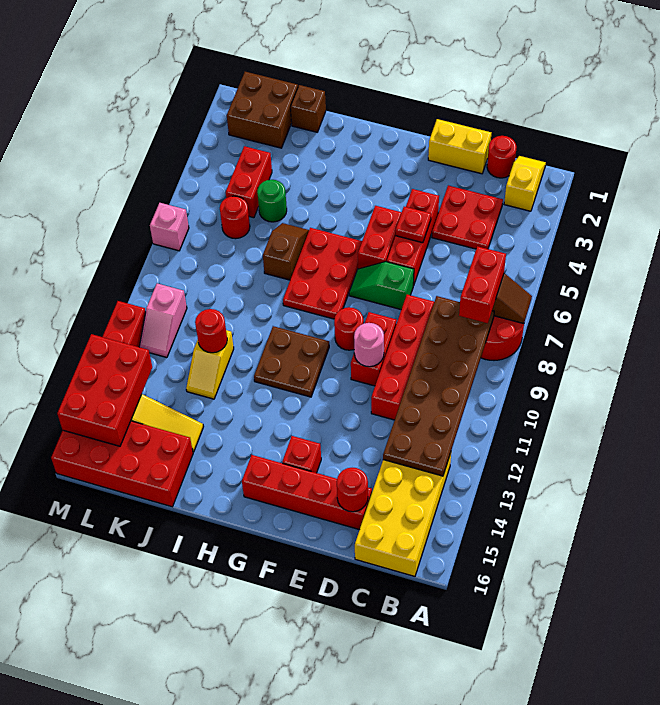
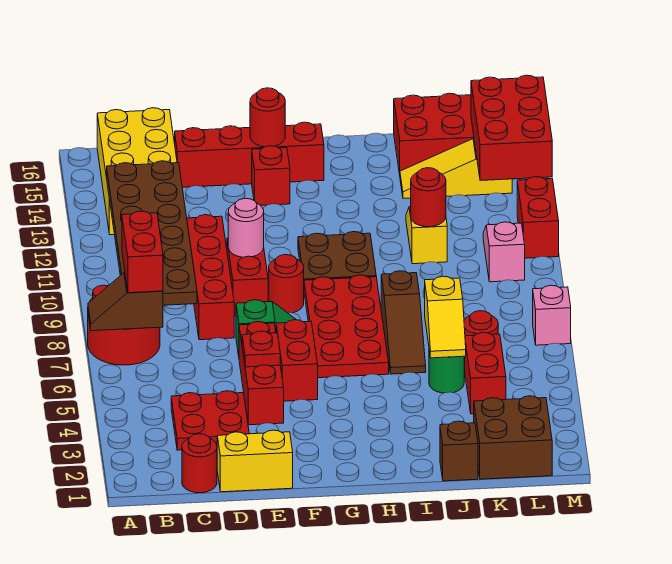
yellow slope B1:B2 level 1 top 2 -> yellow slope J5:J6 level 2 top 6
red round brick D15 level 2 -> red round brick F15 level 2
red plate G6:H8 level 1 -> red plate G6:H9 level 1
brown slope I6:I7 level 1 top 7 -> brown slope I6:I8 level 1 top 8

